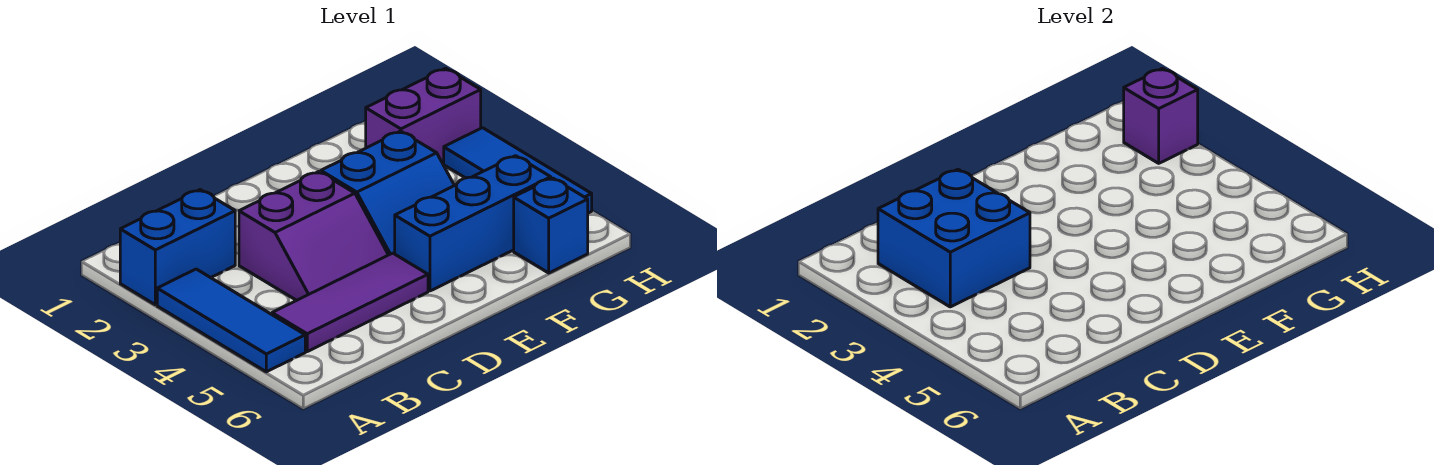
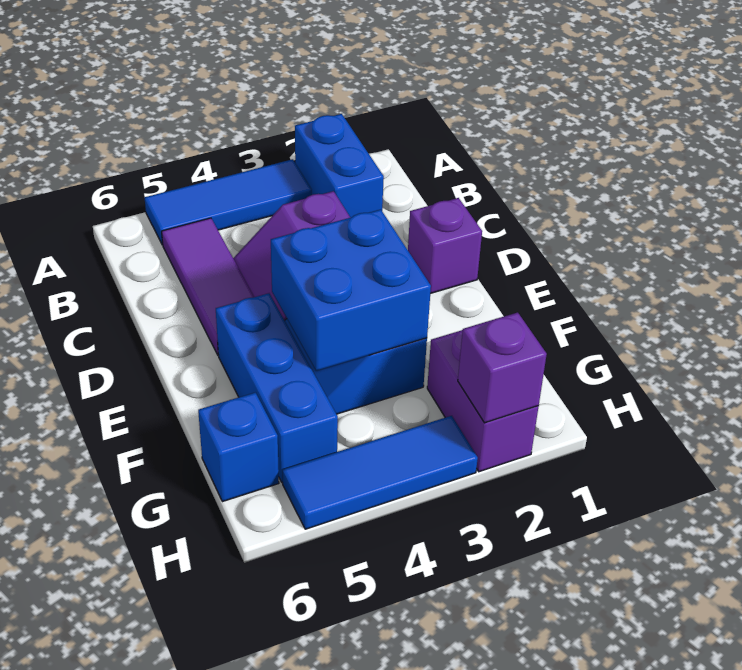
blue brick B2:C3 level 2 -> blue brick E3:F4 level 2
none -> purple brick D1 level 1

